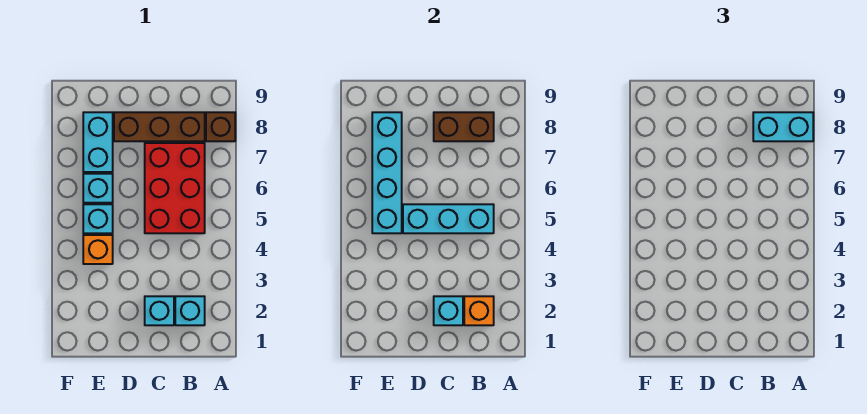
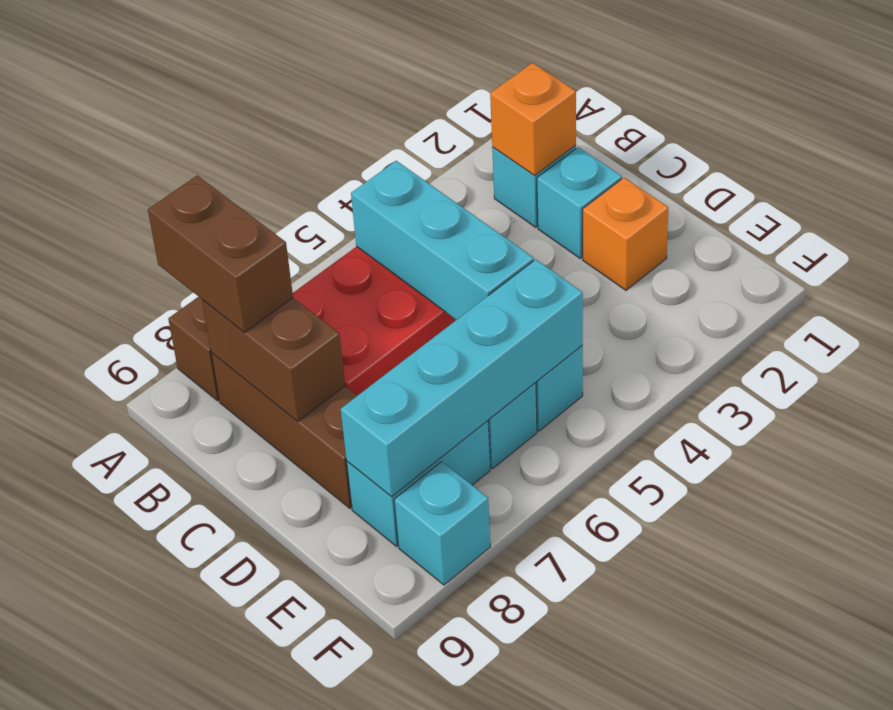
cyan brick A8:B8 level 3 -> brown brick A8:B8 level 3
cyan brick C2 level 2 -> cyan brick F8 level 1
orange brick E4 level 1 -> orange brick D2 level 1

